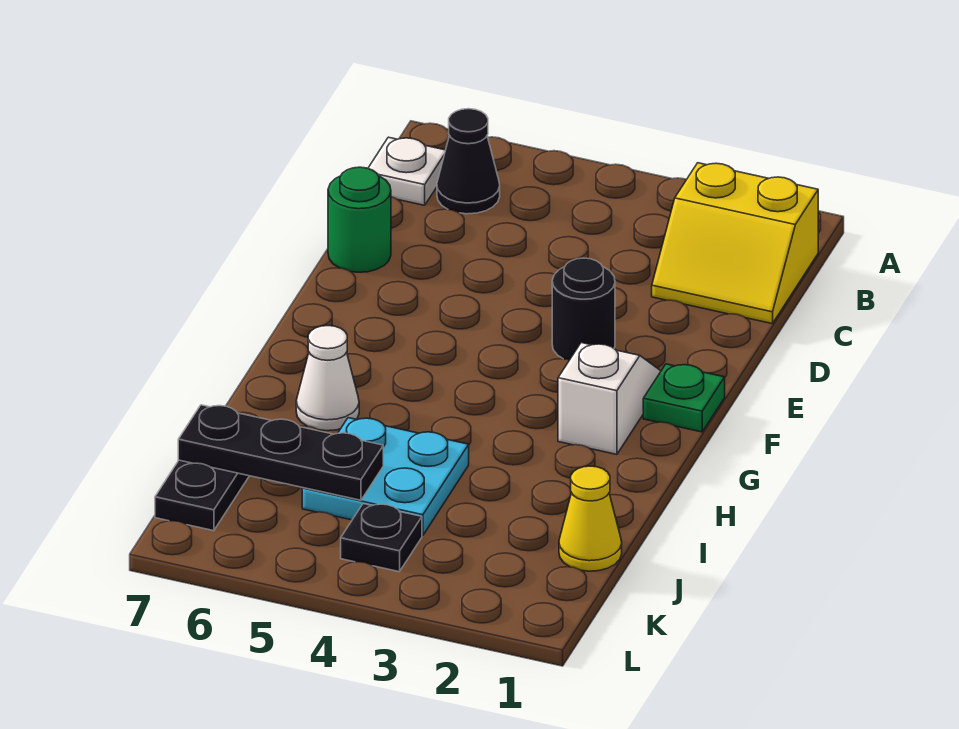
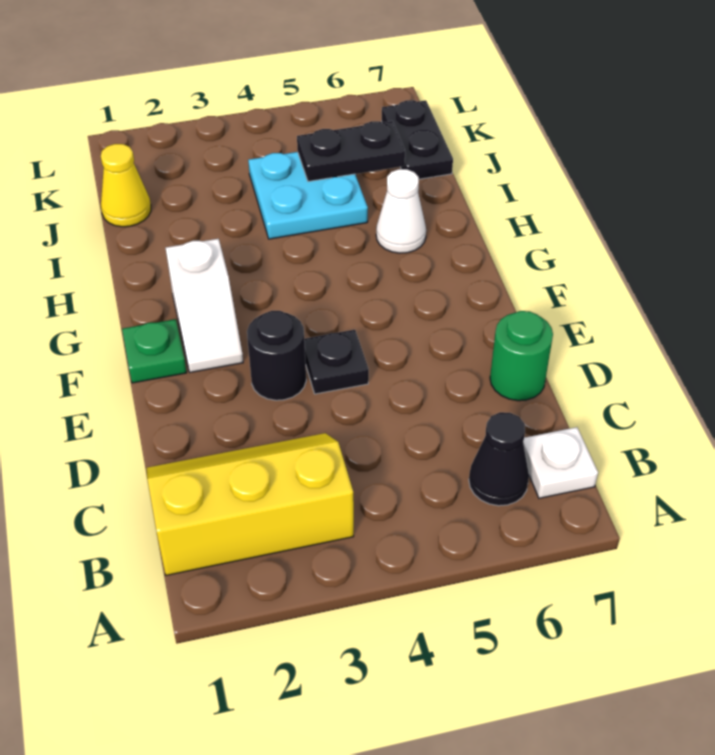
yellow slope B1:C2 level 1 top B -> yellow slope B1:C3 level 1 top B
black plate J5:J7 level 2 -> black plate J5:J6 level 2
black plate K4 level 1 -> black plate E4 level 1

